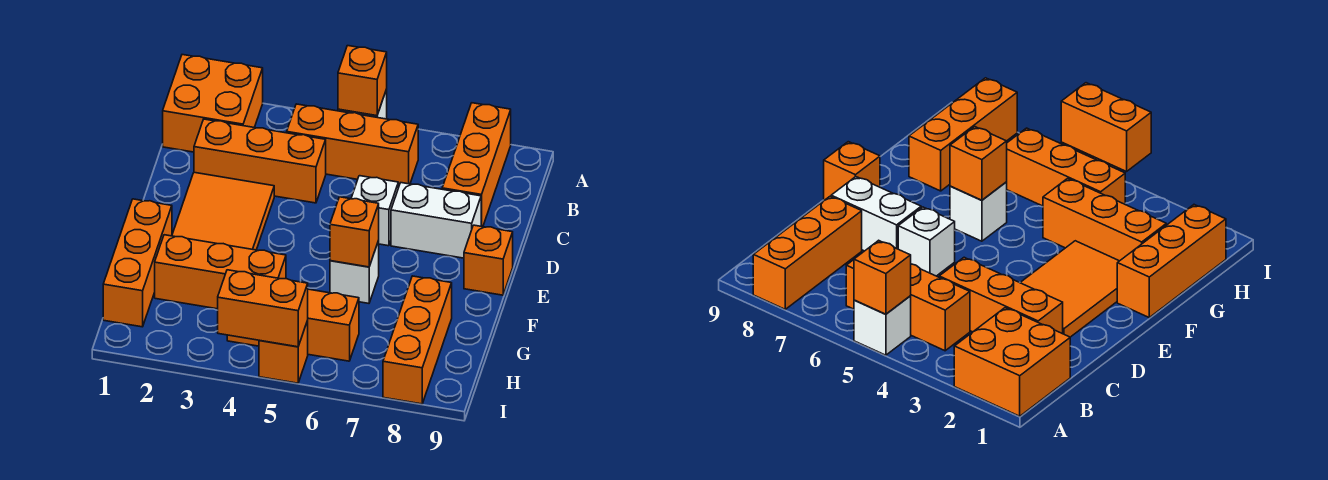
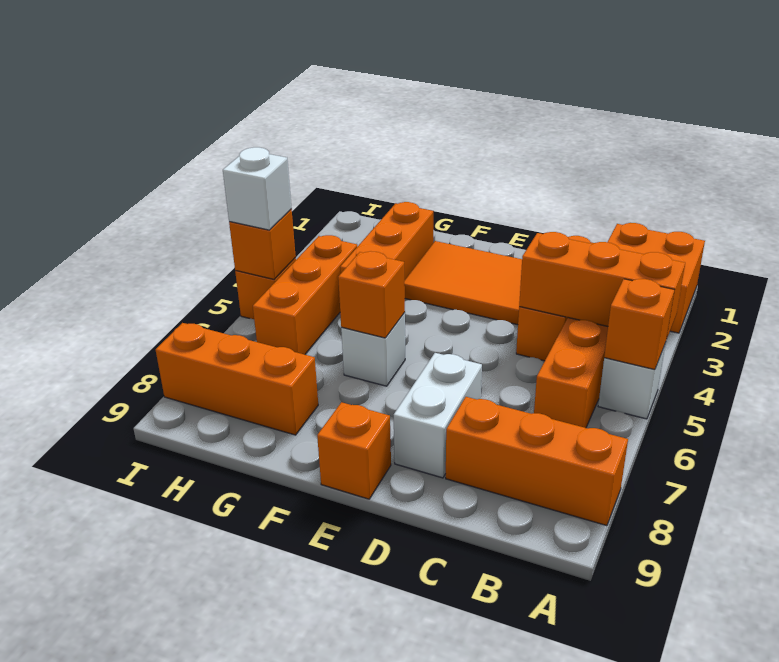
white brick D6 level 1 -> white brick I5 level 3
orange brick F1:H1 level 1 -> orange brick A4:C4 level 2
orange brick I4:I5 level 2 -> orange brick I5 level 2

